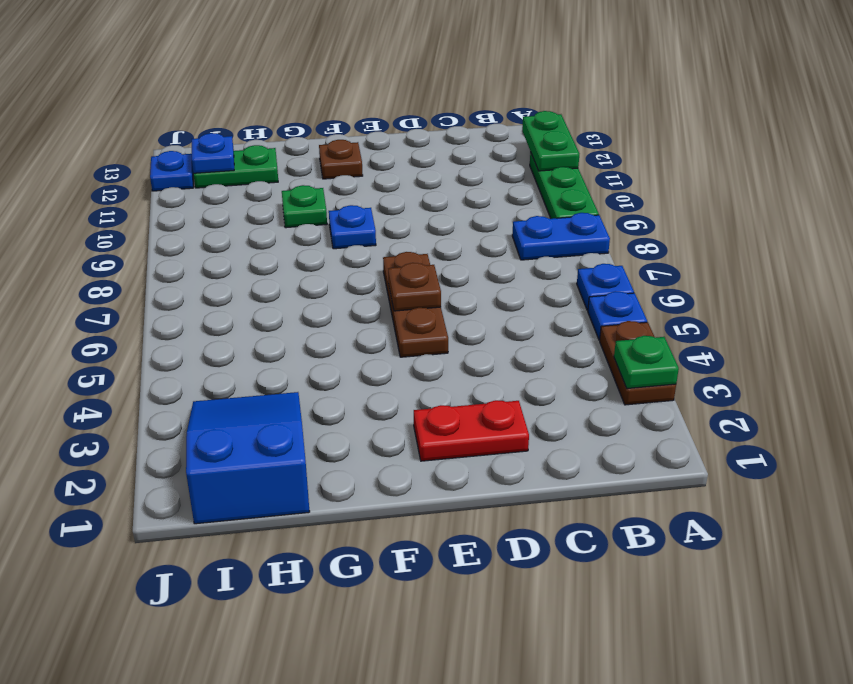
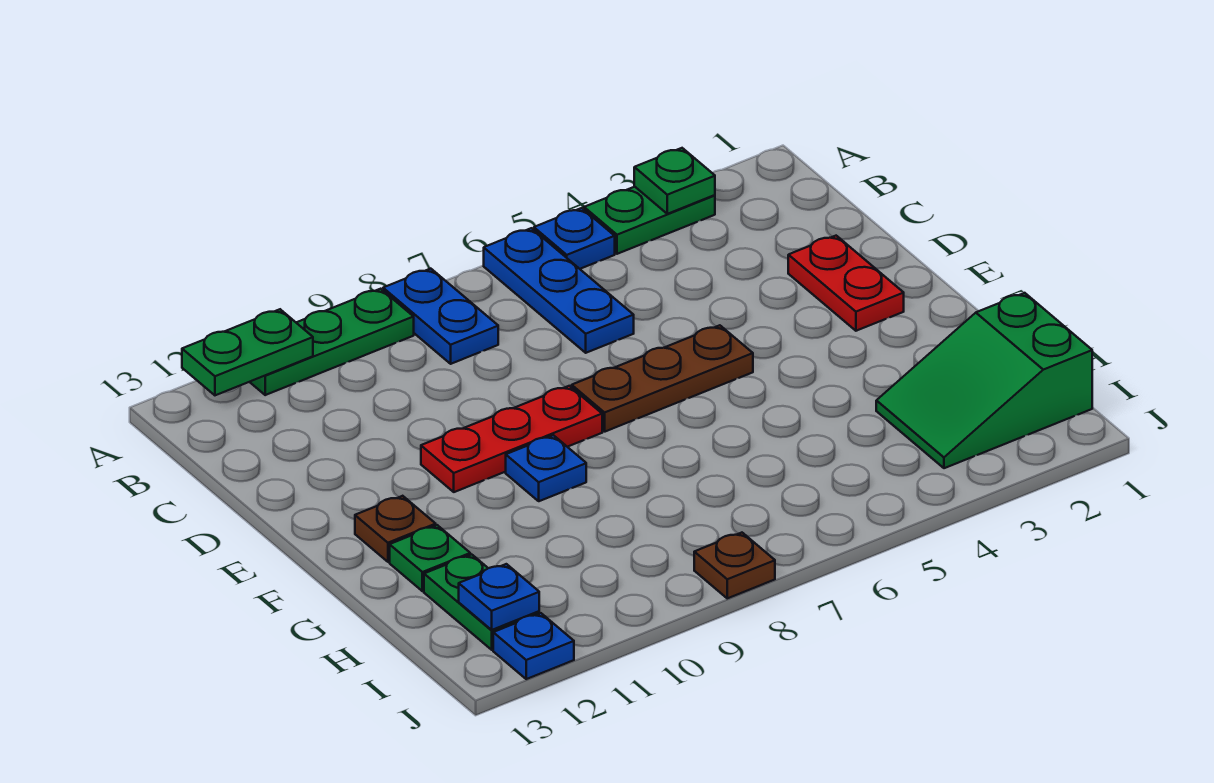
brown plate A3:A4 level 1 -> green plate A3:A4 level 1
blue plate A6 level 1 -> blue plate A6:C6 level 1
brown plate E6 level 2 -> brown plate J8 level 1
none -> red plate E8:E10 level 1
green plate G10 level 1 -> green plate G12 level 1
blue slope H1:I3 level 1 top 1 -> green slope H1:I3 level 1 top 1

